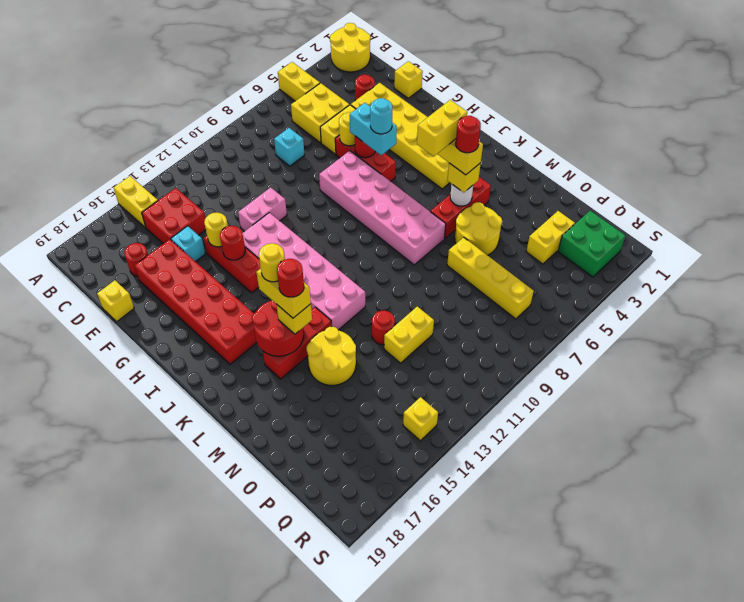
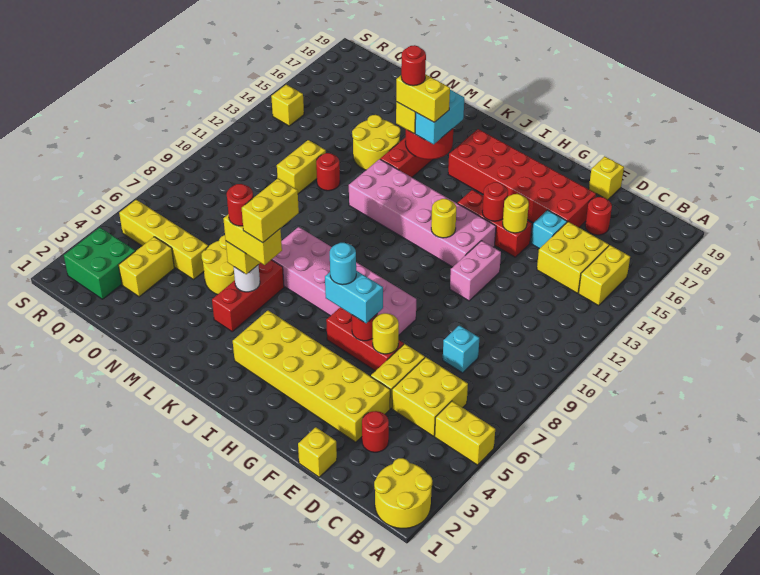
yellow brick A15:B15 level 1 -> yellow brick B14:B15 level 1
red brick C14:D15 level 1 -> yellow brick C14:D15 level 1
none -> cyan brick K15:K16 level 3
yellow round brick K15 level 5 -> yellow round brick H12 level 2
yellow brick N7:Q7 level 1 -> yellow brick O5:R5 level 1

